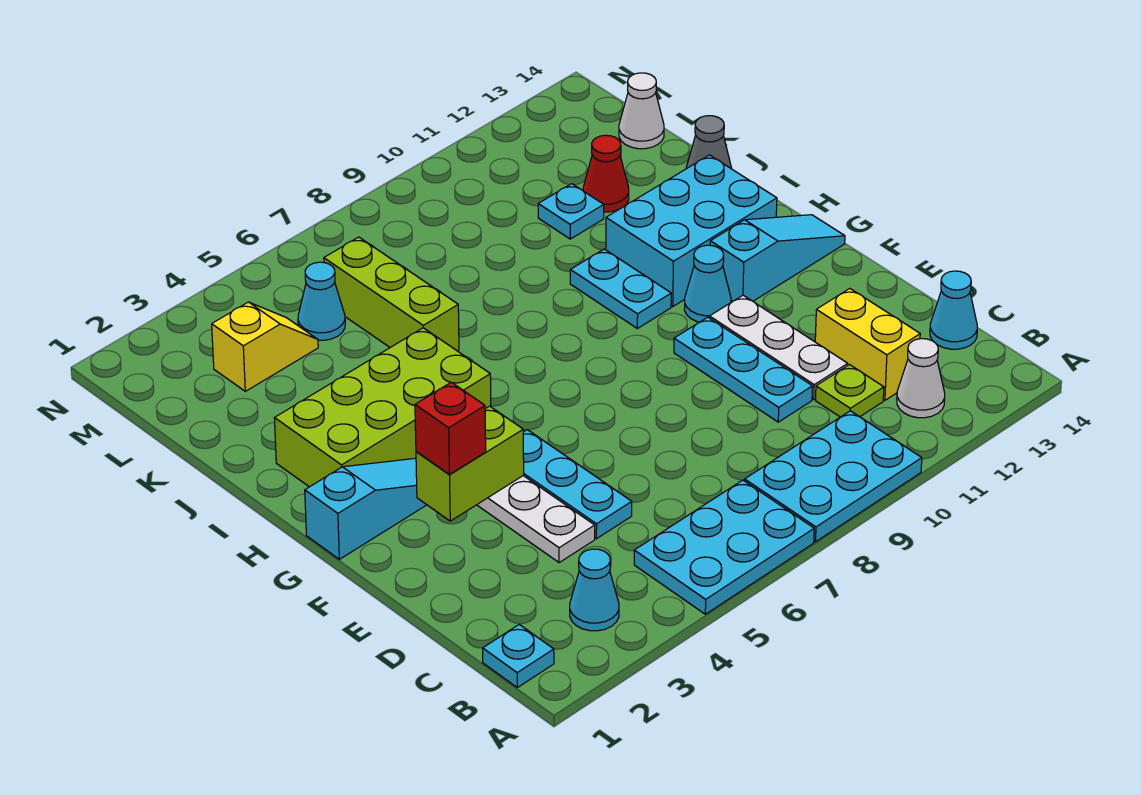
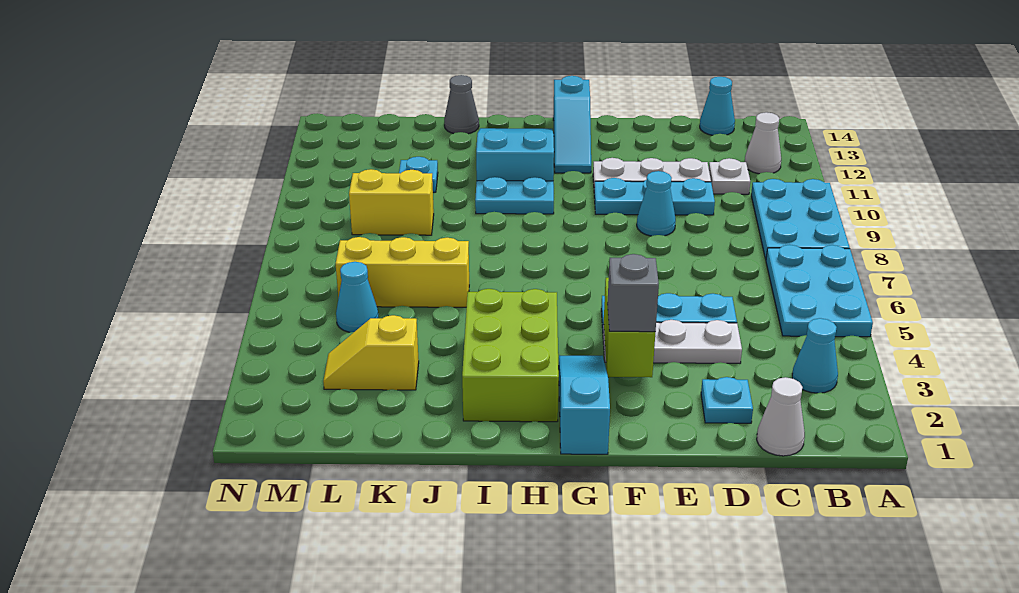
cyan plate B1 level 1 -> cyan plate D2 level 1
lime plate C11 level 1 -> white plate C11 level 1
yellow brick C12:D12 level 1 -> yellow brick K9:L9 level 1
red brick F3 level 3 -> grey brick F3 level 3
cyan cone G11 level 1 -> cyan cone E9 level 1
cyan slope G12:G14 level 1 top 12 -> cyan slope G12:G14 level 1 top 14
lime brick H2:I5 level 1 -> lime brick H2:I4 level 1
cyan brick H11:I13 level 1 -> cyan slope H11:I13 level 1 top 11
lime brick J6:L6 level 1 -> yellow brick J6:L6 level 1
red cone K12 level 1 -> none
yellow slope L3:L4 level 1 top 3 -> yellow slope K3:L3 level 1 top K
white cone L14 level 1 -> white cone C1 level 1

